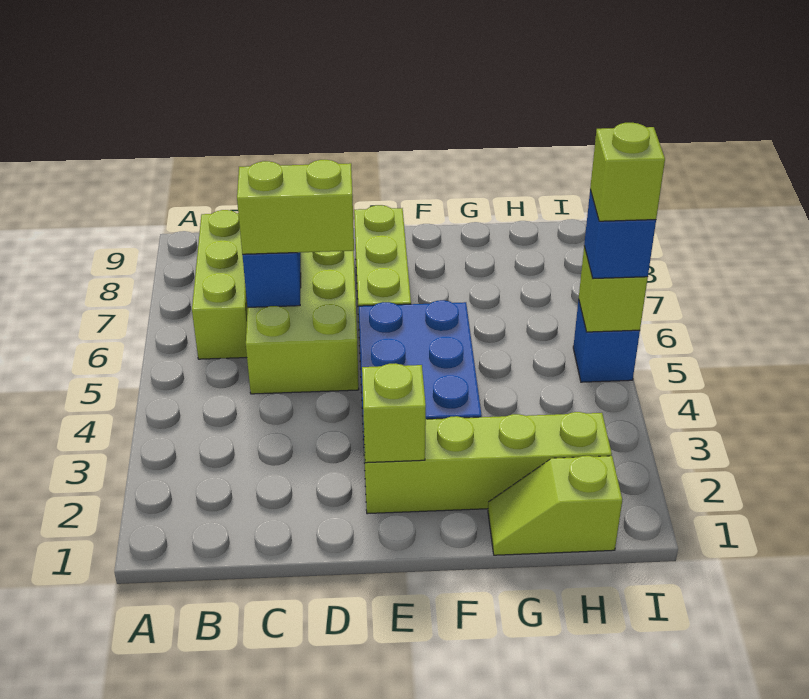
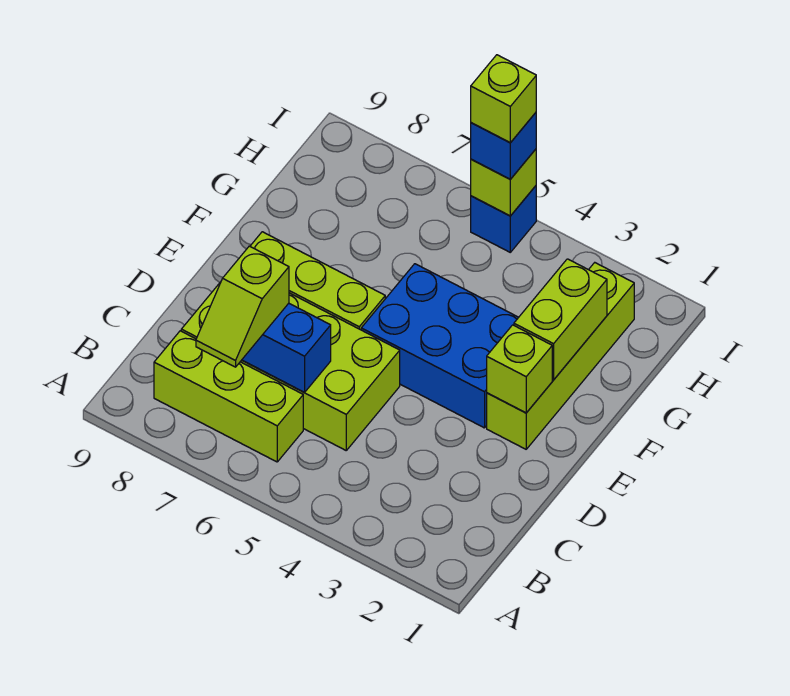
lime brick C6:D6 level 3 -> lime brick F2:G2 level 2
lime slope G1:H1 level 1 top H -> lime slope B7:C7 level 3 top C

